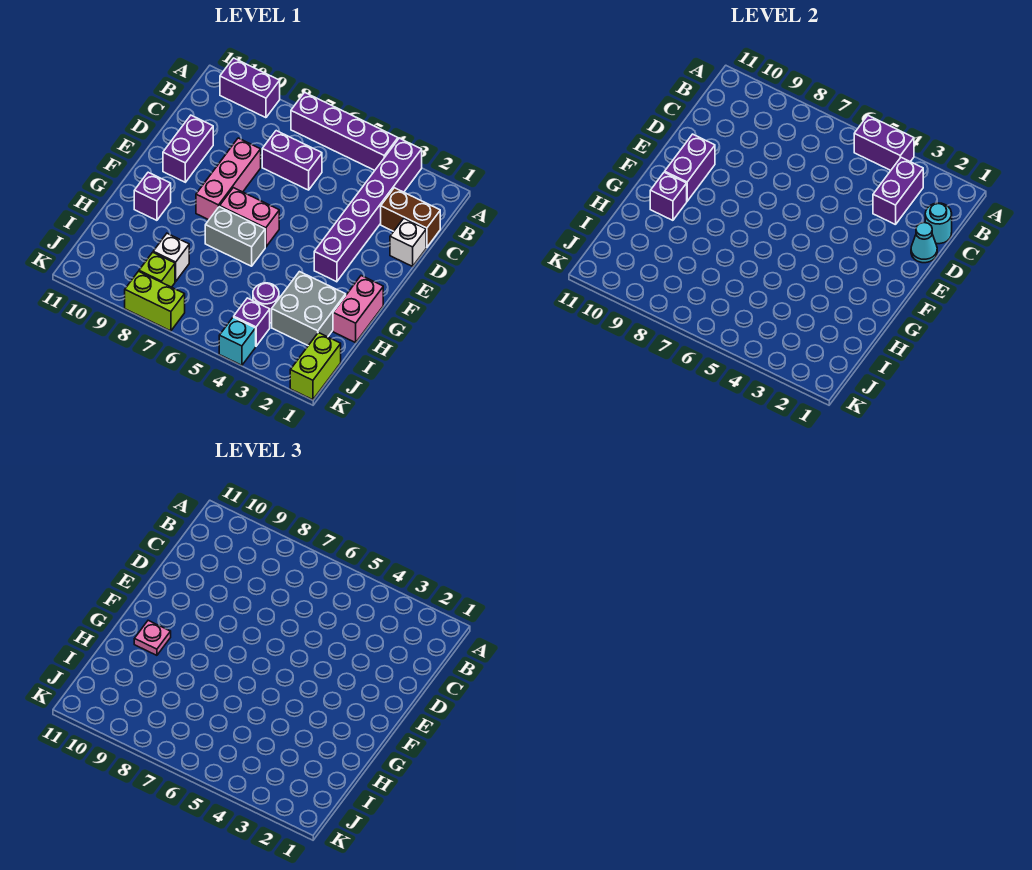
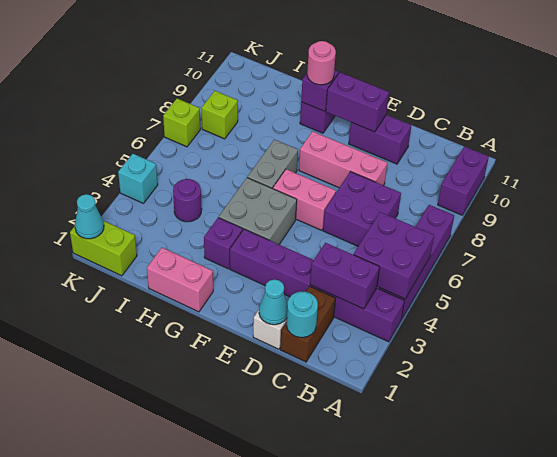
purple brick A4:A5 level 2 -> purple brick A4:B5 level 2
purple brick C6:C7 level 1 -> purple brick C6:D7 level 1
pink brick F6:F7 level 1 -> pink brick E6:F6 level 1
pink plate G10 level 3 -> pink round brick G10 level 3
grey brick H2:I3 level 1 -> grey brick F4:G5 level 1
white brick I8 level 1 -> none
purple brick J4 level 1 -> purple brick G3 level 1
none -> cyan cone K1 level 2
lime brick K7:K8 level 1 -> lime brick K7 level 1

